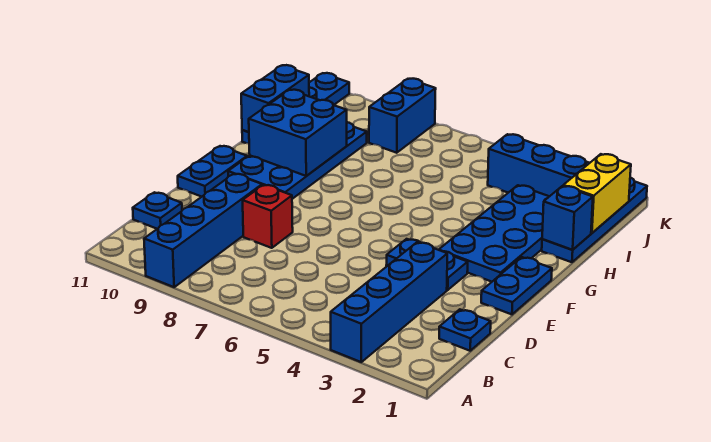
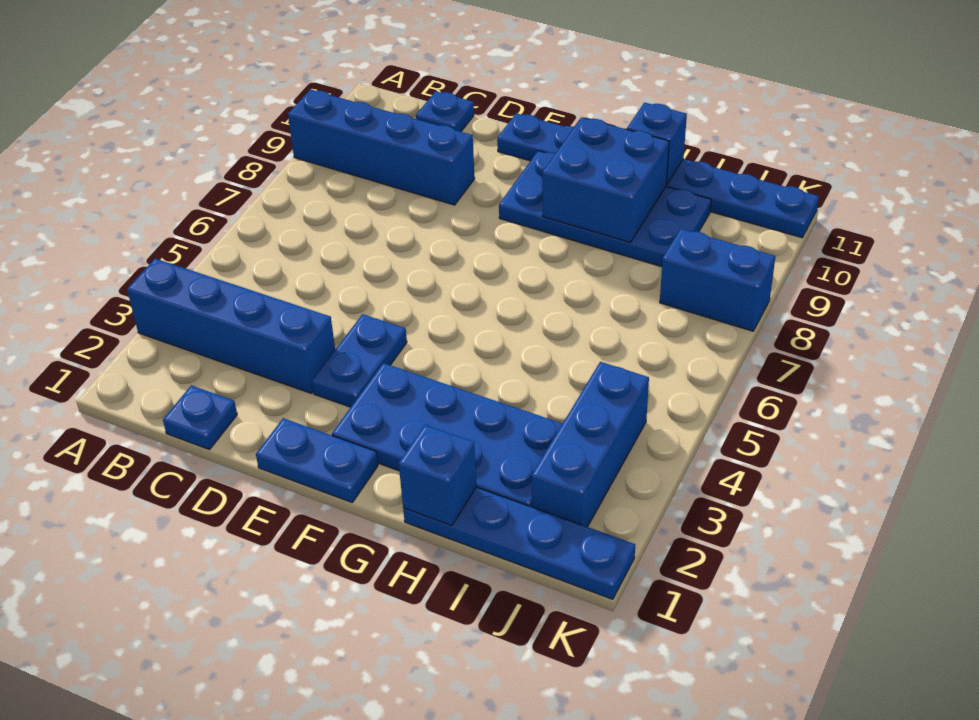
red brick D8 level 1 -> none
blue brick H11:I11 level 2 -> blue brick H11 level 2
yellow brick I1:J1 level 2 -> none

